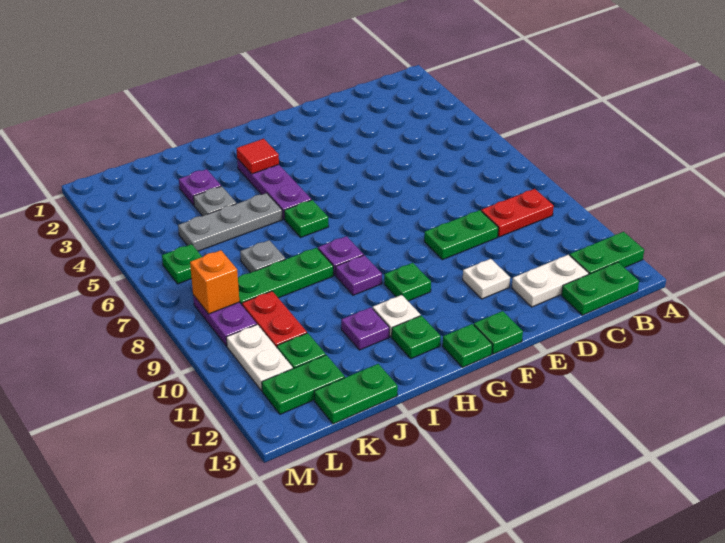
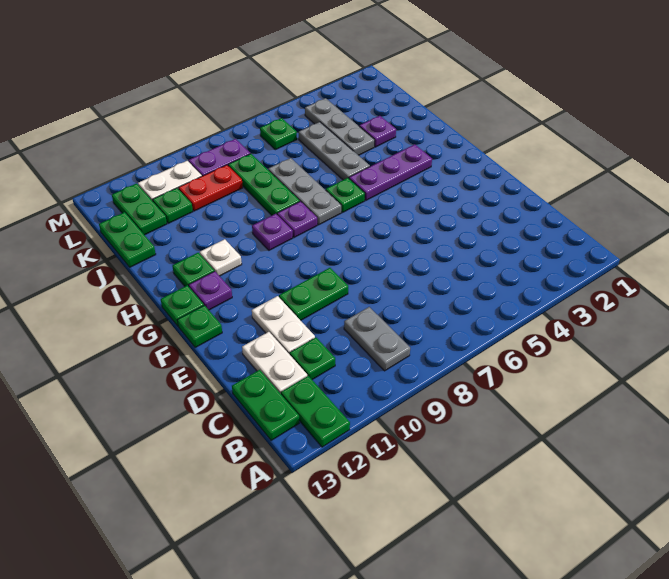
red plate B9:C9 level 1 -> grey plate B9:C9 level 1
green plate D9:E9 level 1 -> green plate E9:E10 level 1
white plate E11 level 1 -> white plate D11:E11 level 1
green plate G10 level 1 -> green plate C11 level 1
red tile H3 level 2 -> none
purple plate I11 level 1 -> purple plate G12 level 1
grey plate J4 level 1 -> grey plate J4:L4 level 1
grey plate J7 level 1 -> grey plate H7:J7 level 1
orange brick L8 level 2 -> none

